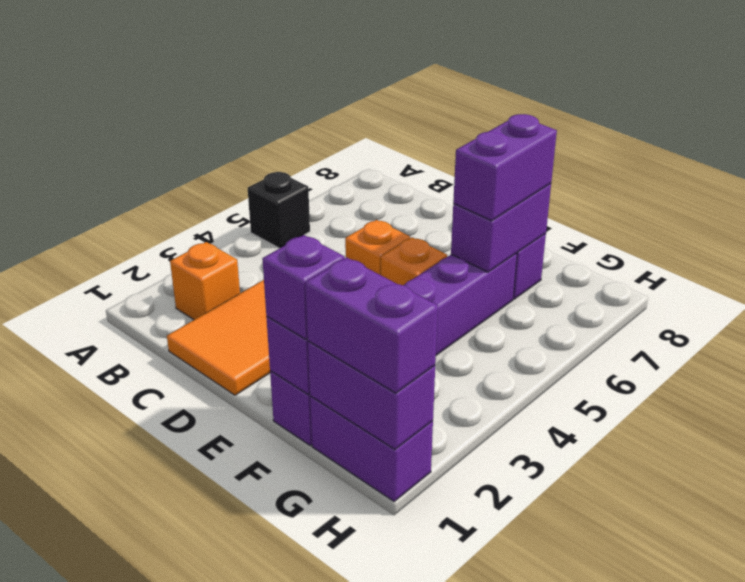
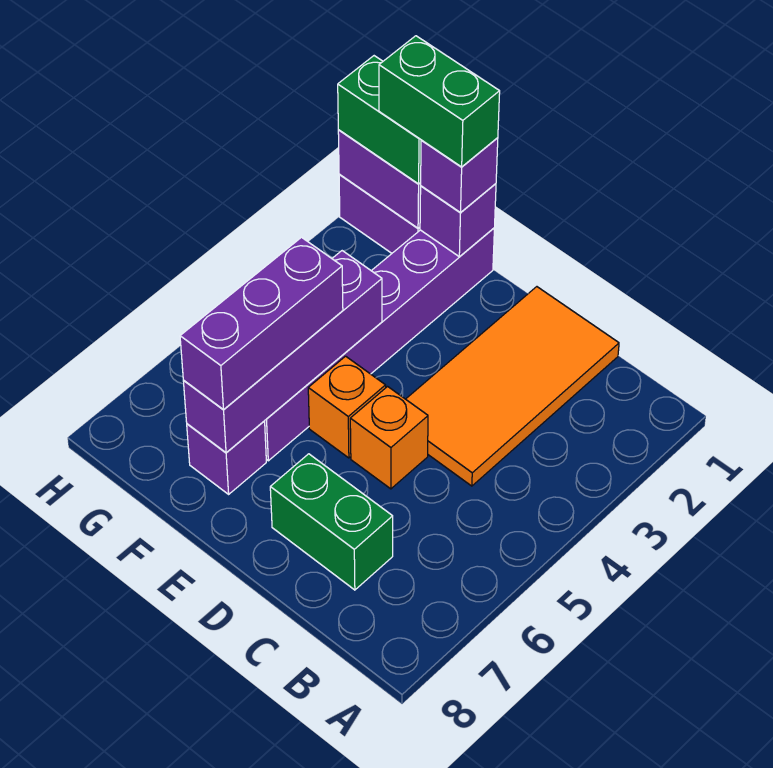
black brick A5 level 1 -> none
orange brick B2 level 1 -> none
none -> green brick C7:D7 level 1
none -> green brick F1:G1 level 4
purple brick F6:F7 level 2 -> purple brick F4:F7 level 2
purple brick F6:F7 level 3 -> purple brick F5:F7 level 3
purple brick G1:H1 level 3 -> green brick G1:H1 level 3

